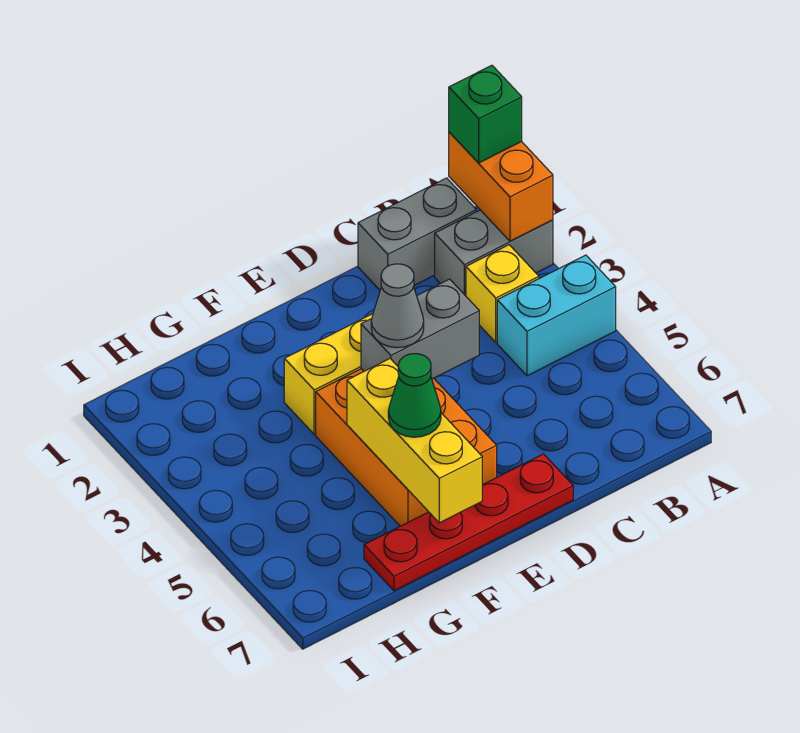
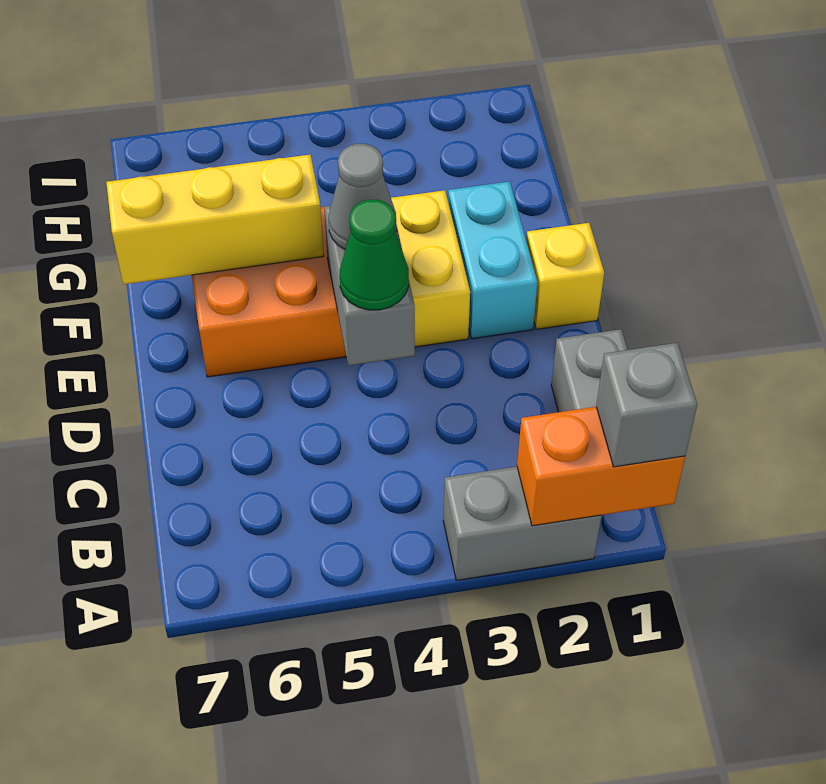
green brick A1 level 3 -> grey brick A1 level 3
grey brick A2:B2 level 1 -> grey brick A2:A3 level 1
cyan brick A4:B4 level 1 -> cyan brick E2:F2 level 1
yellow brick B3 level 1 -> yellow brick E1 level 1
red plate D7:G7 level 1 -> none
green cone F6 level 3 -> green cone D4 level 3

